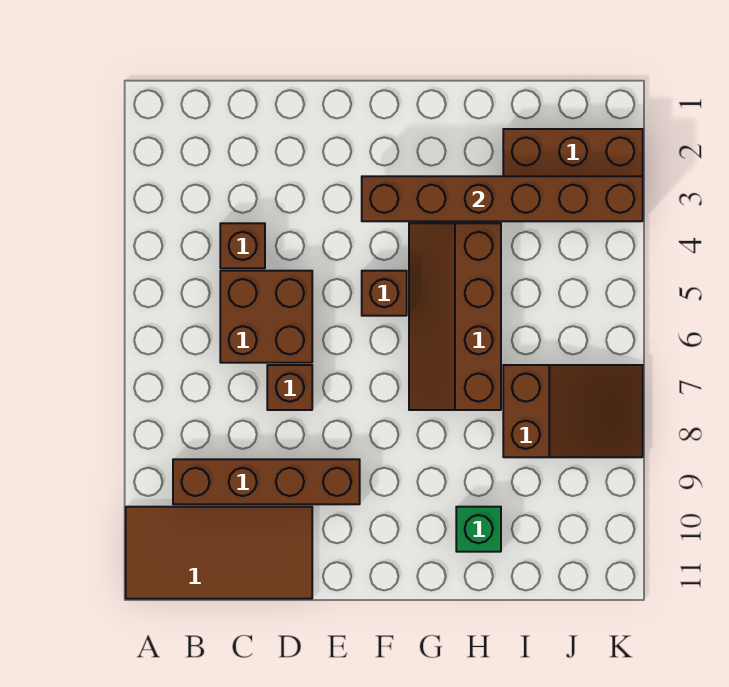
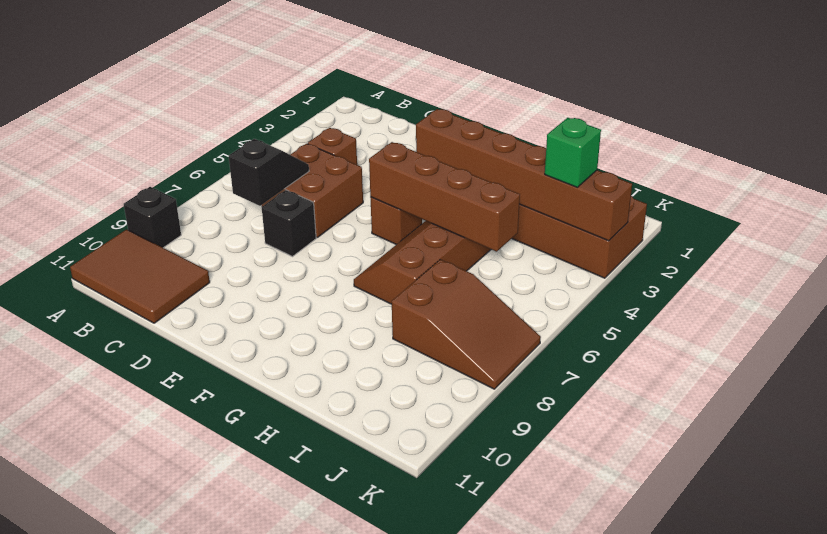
none -> black brick A9 level 1
brown tile A10:D11 level 1 -> brown tile A10:C11 level 1
brown brick B9:E9 level 1 -> brown brick F5:I5 level 2
none -> black slope C6:C7 level 2 top 7
brown brick D7 level 1 -> black brick D7 level 1
green brick H10 level 1 -> green brick J3 level 3

